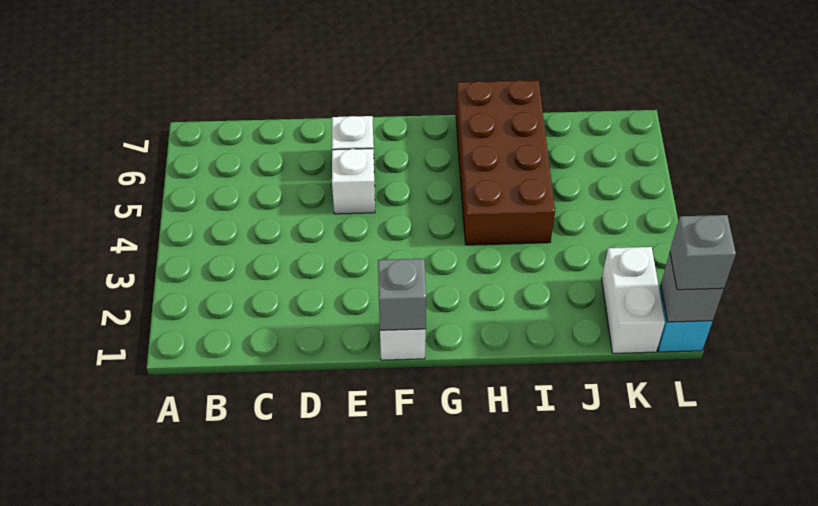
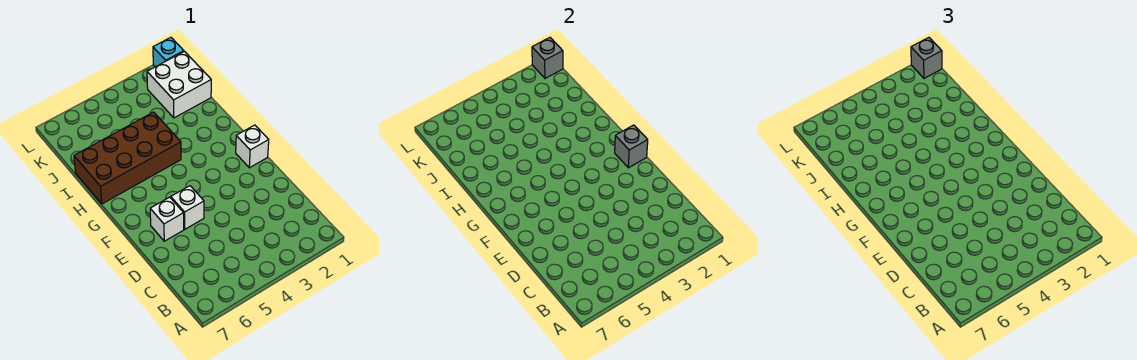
white brick K1:K2 level 1 -> white brick J1:K2 level 1

